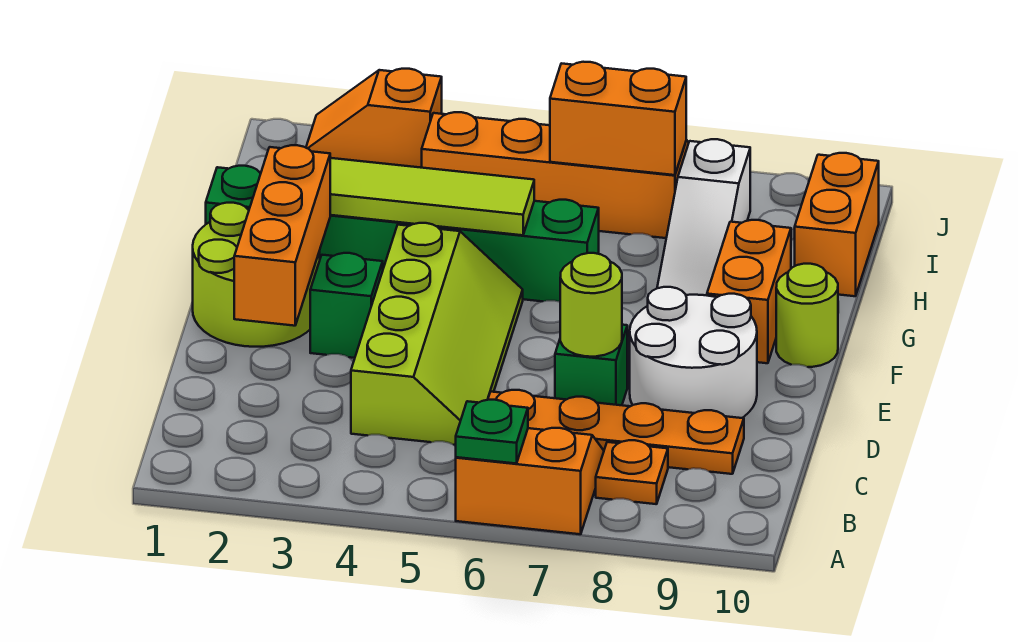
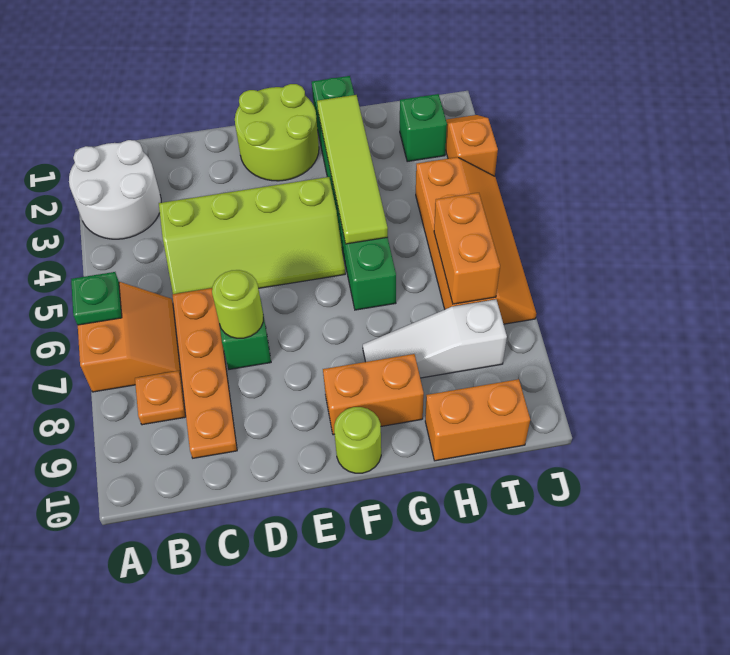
orange brick D2:F2 level 2 -> none
white round brick D8:E9 level 1 -> white round brick A2:B3 level 1
green brick E3 level 1 -> green brick I2 level 1

